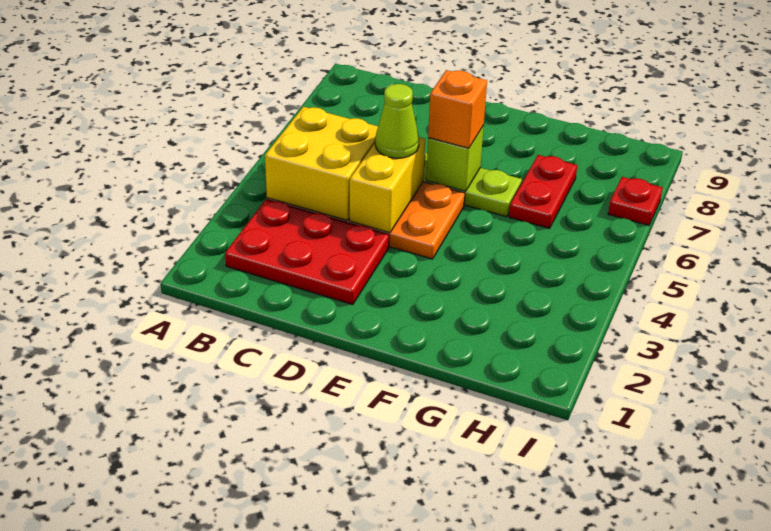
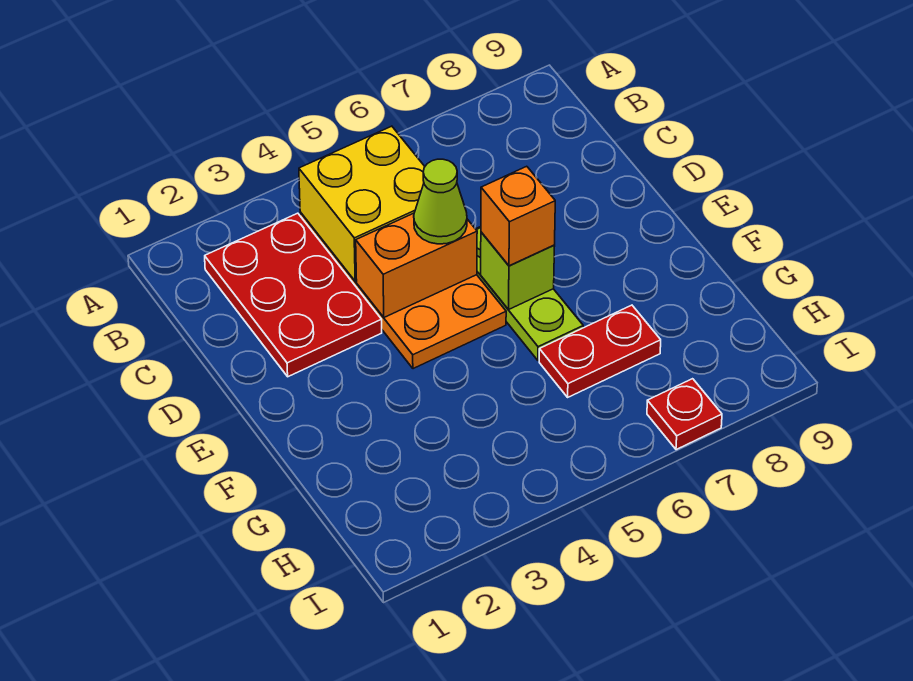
yellow brick D4:D5 level 2 -> orange brick D4:D5 level 2

